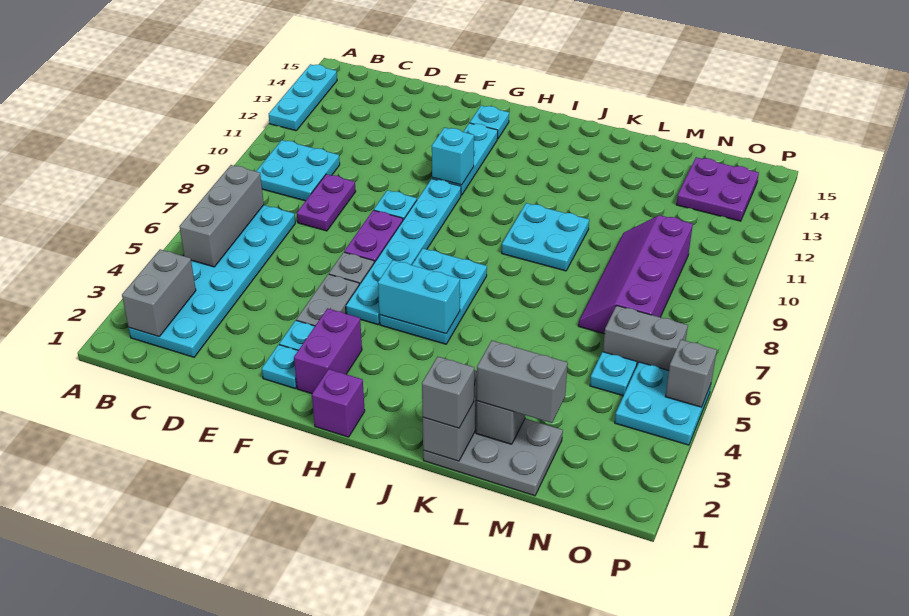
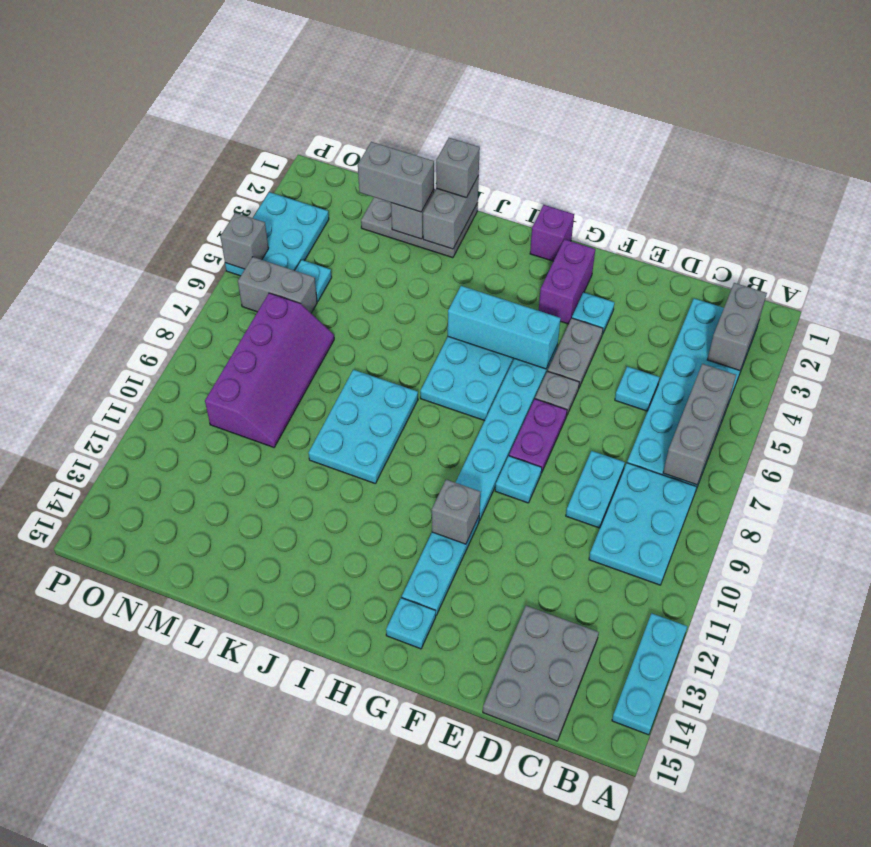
cyan plate B9:C10 level 1 -> cyan plate B8:C10 level 1
none -> grey plate C13:D15 level 1
purple plate D8:D9 level 1 -> cyan plate D8:D9 level 1
cyan plate F2 level 1 -> cyan plate D5 level 1
cyan brick G11 level 2 -> grey brick G11 level 2
cyan brick H5:I5 level 2 -> cyan brick G5:I5 level 2
cyan plate J9:K10 level 1 -> cyan plate J8:K10 level 1
purple plate N13:O14 level 1 -> none
cyan plate O4:P5 level 1 -> cyan plate O3:P5 level 1

